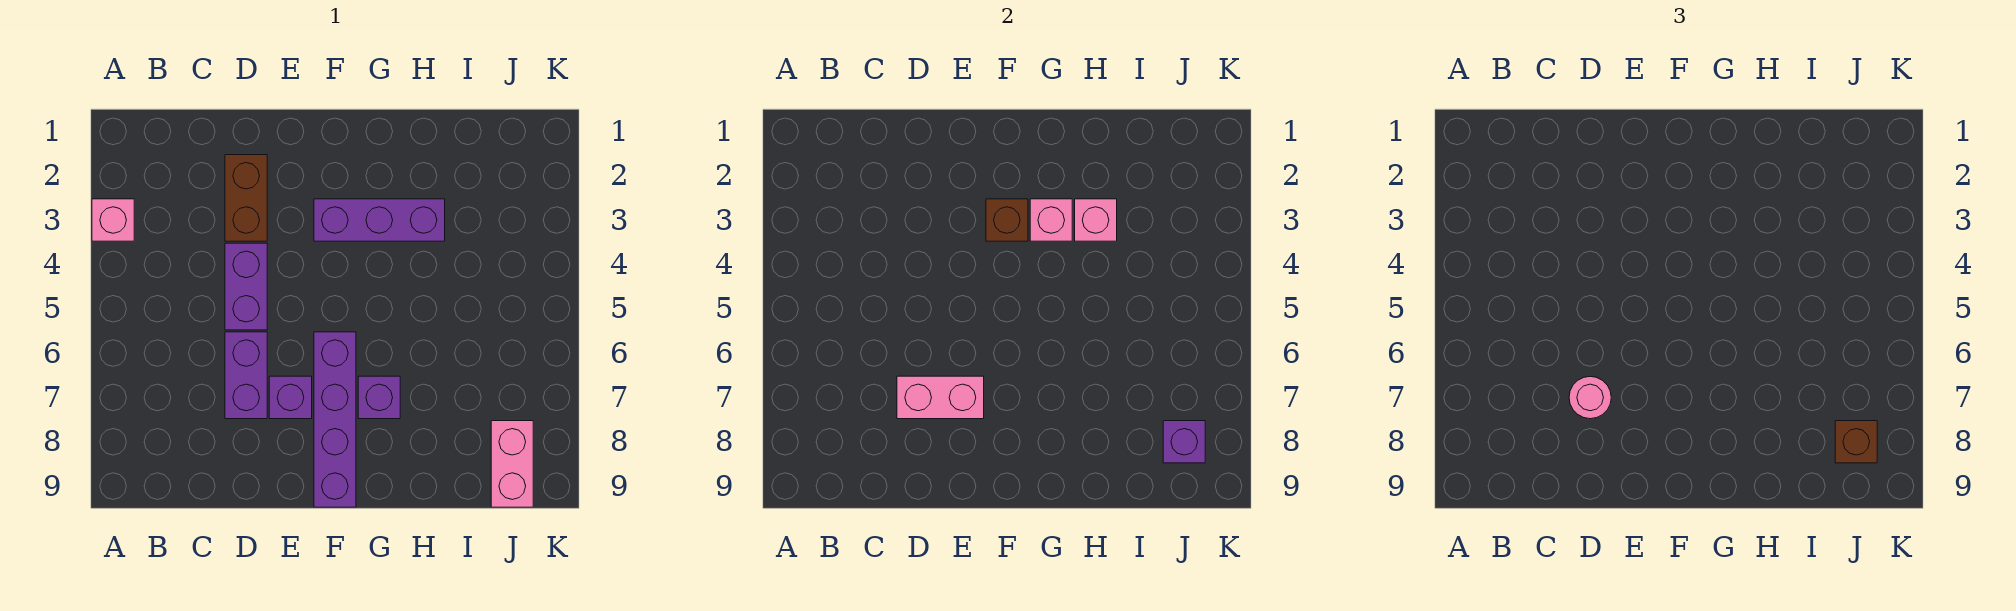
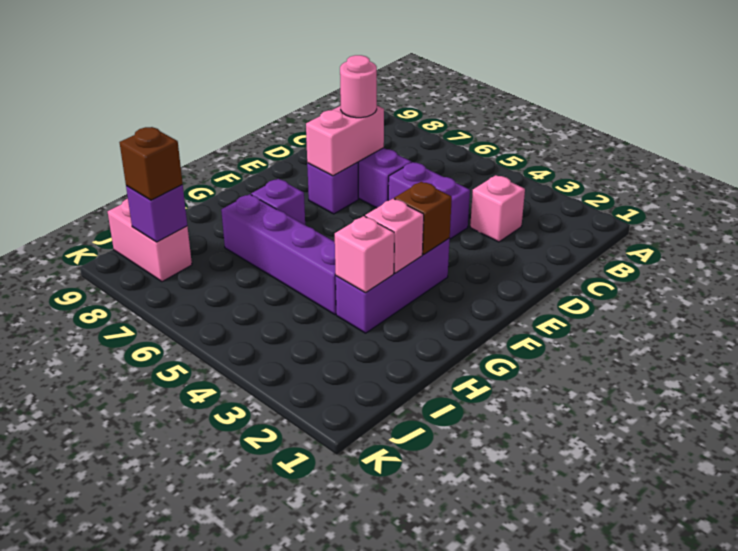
pink brick A3 level 1 -> pink brick C3 level 1
brown brick D2:D3 level 1 -> none
purple brick F6:F9 level 1 -> purple brick H4:H7 level 1

